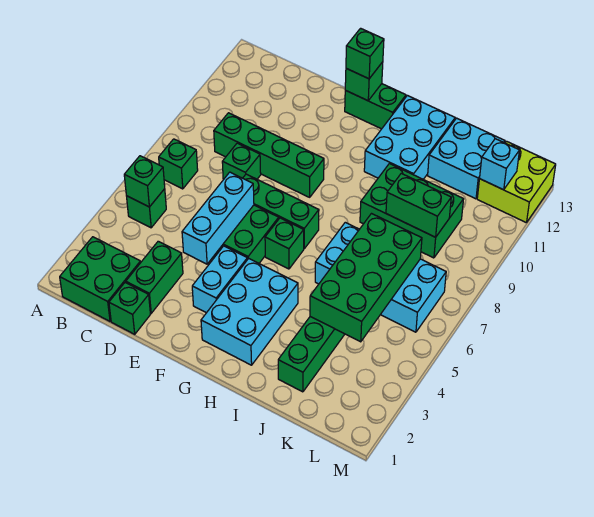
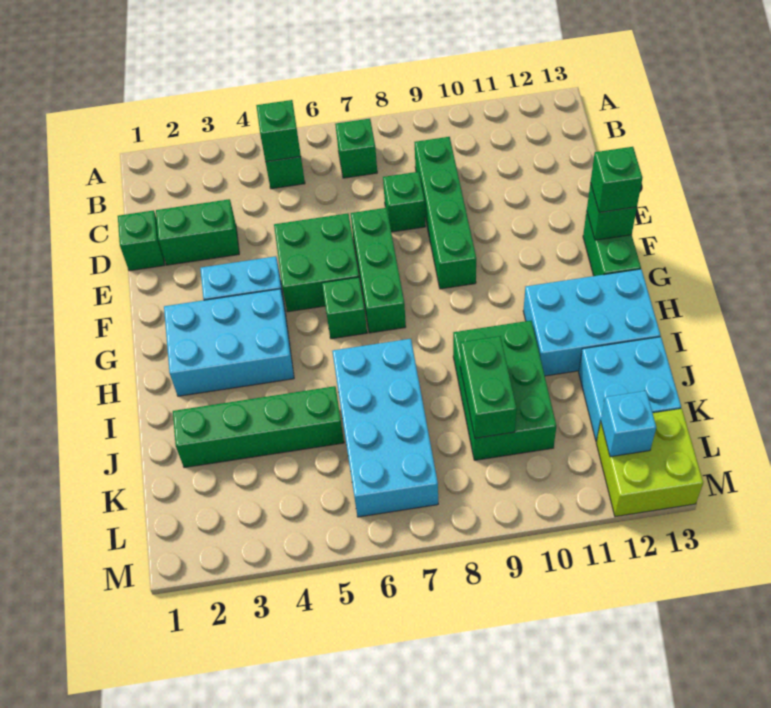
green brick B1:C2 level 1 -> none
cyan brick E4:E6 level 2 -> none
green brick J4:K7 level 2 -> none

